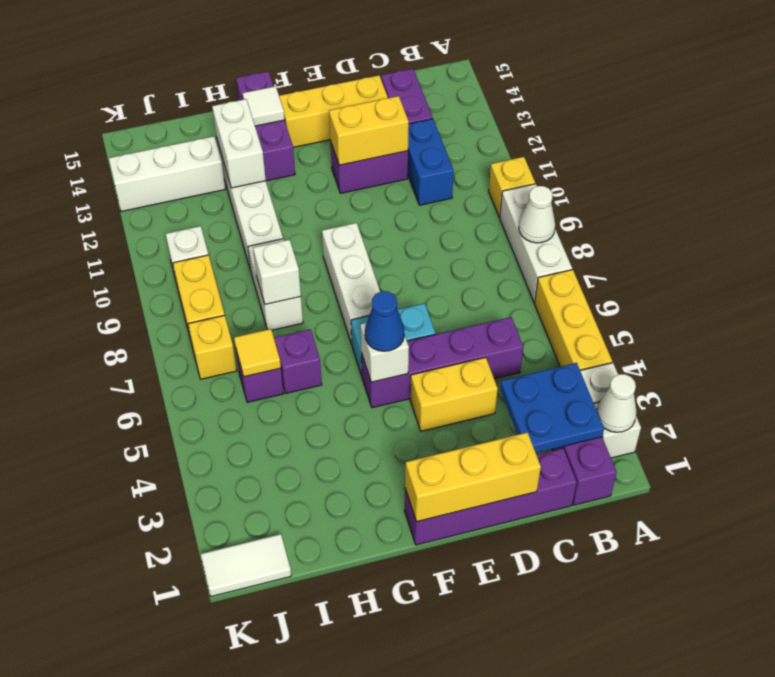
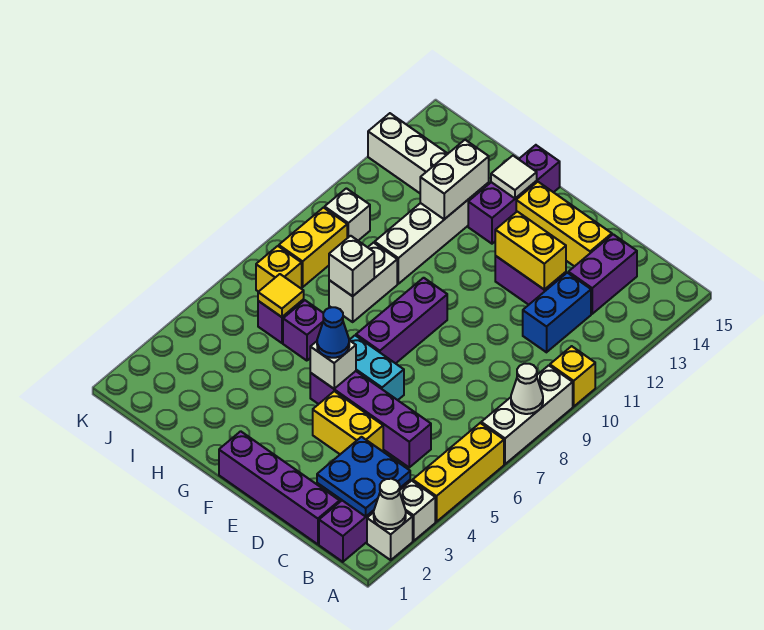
yellow brick D1:F1 level 2 -> none
white brick F7:F9 level 1 -> purple brick F7:F9 level 1
white tile J1:K1 level 1 -> none

